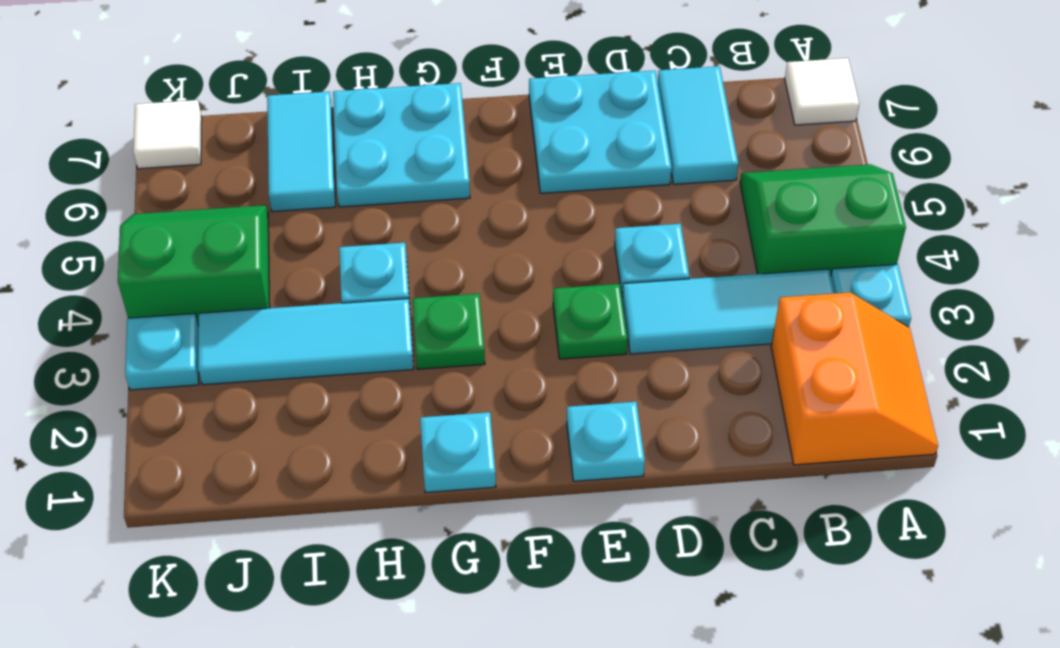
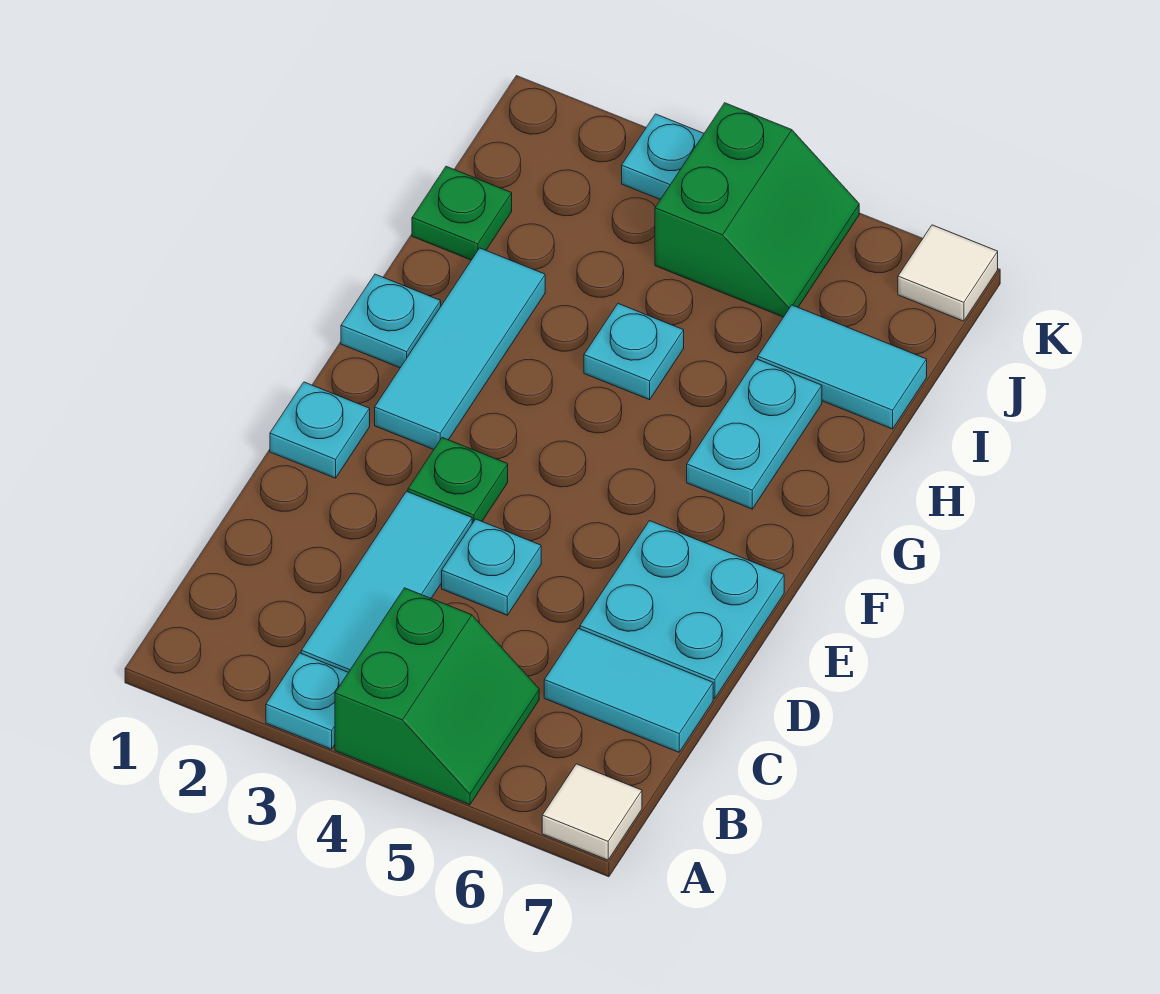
orange slope A1:B2 level 1 top B -> none
green plate G3 level 1 -> green plate I1 level 1
cyan plate G6:H7 level 1 -> cyan plate G6:H6 level 1
cyan tile H3:J3 level 1 -> cyan tile F2:H2 level 1

